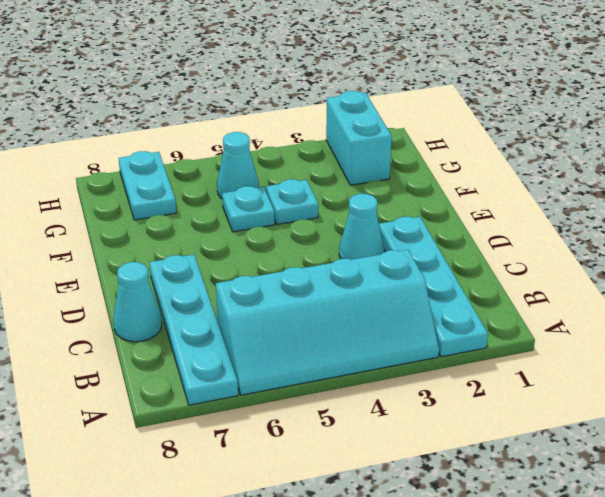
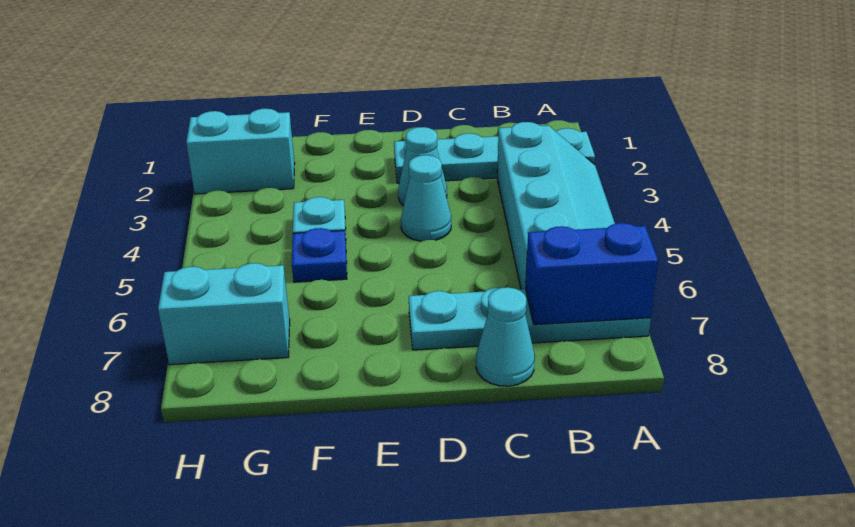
none -> blue brick A7:B7 level 2
cyan plate F5 level 1 -> blue plate F5 level 1
cyan cone G5 level 1 -> cyan cone D4 level 1
cyan plate G7:H7 level 1 -> cyan brick G7:H7 level 1

